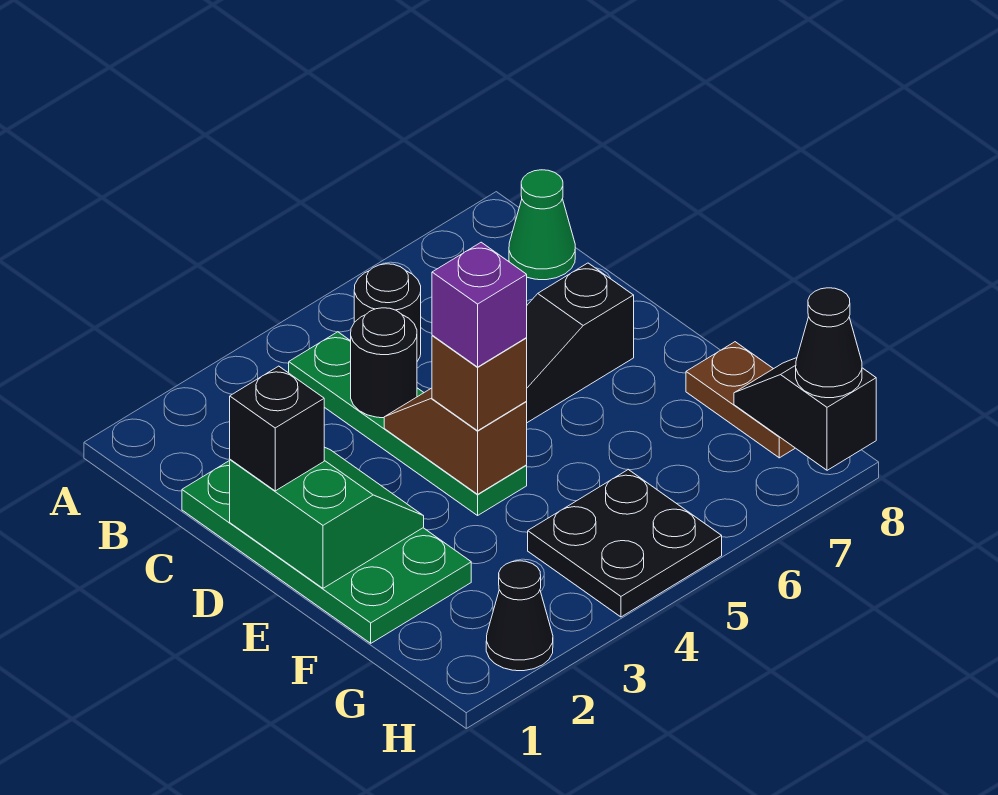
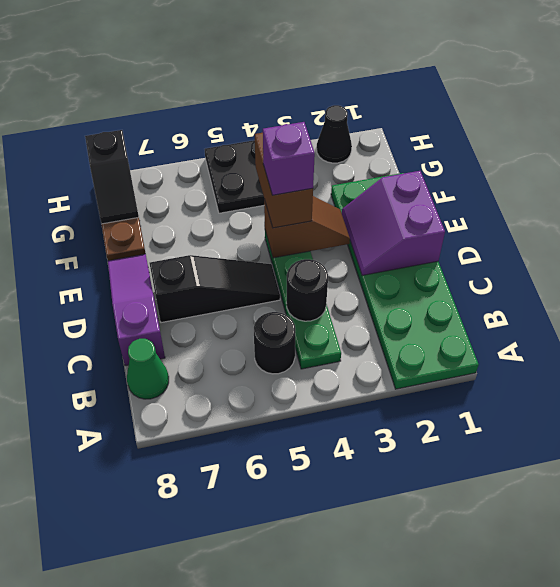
green plate C1:F2 level 1 -> green plate A1:F2 level 1
none -> purple slope C8:E8 level 1 top C
green slope D1:E2 level 2 top 1 -> purple slope D1:E2 level 2 top 1
black brick D1 level 3 -> none
brown slope D4:E4 level 2 top E -> brown slope E3:E4 level 2 top 4
brown brick E4 level 3 -> brown brick E4:F4 level 3
black cone H8 level 3 -> none

